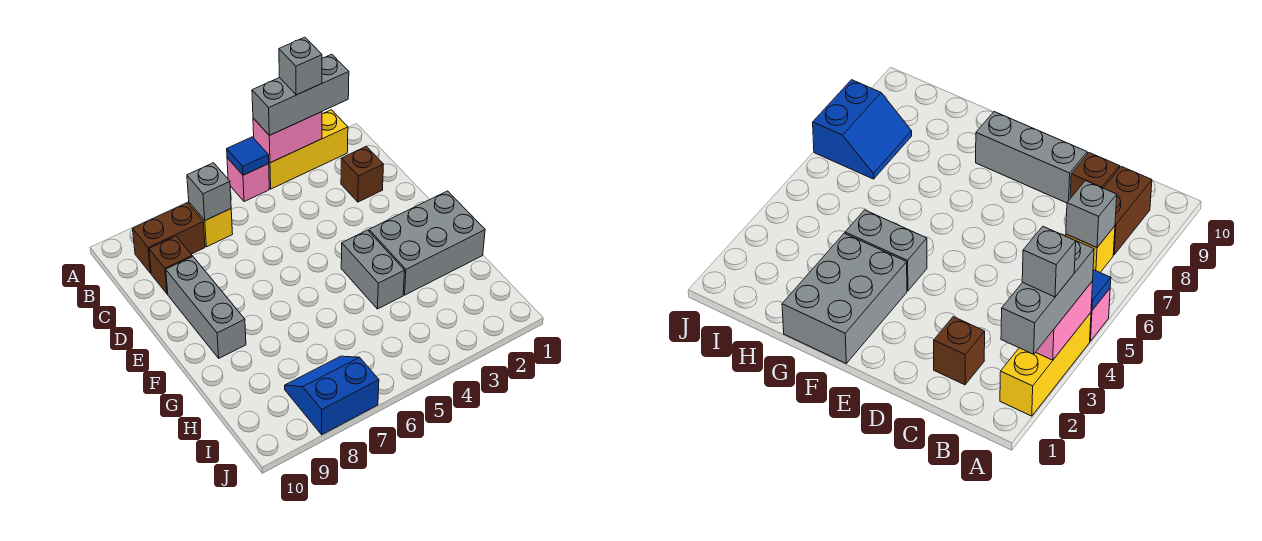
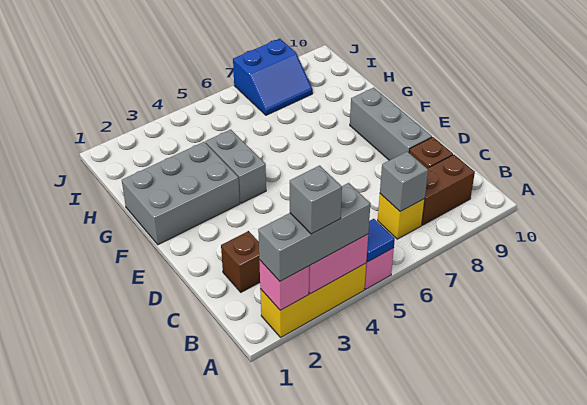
none -> pink brick A2 level 2

